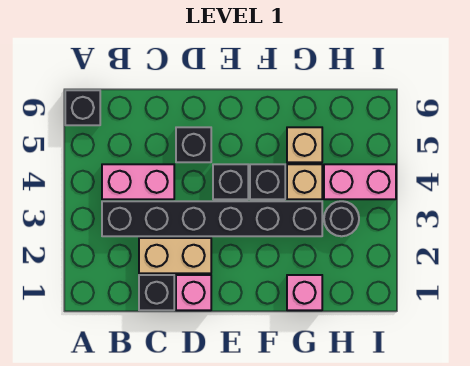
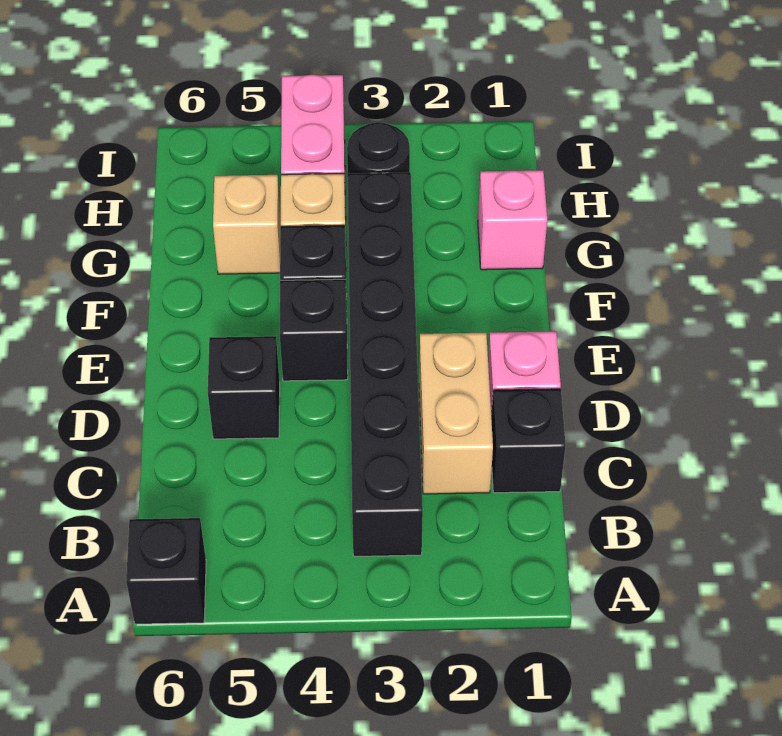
pink brick B4:C4 level 1 -> none

